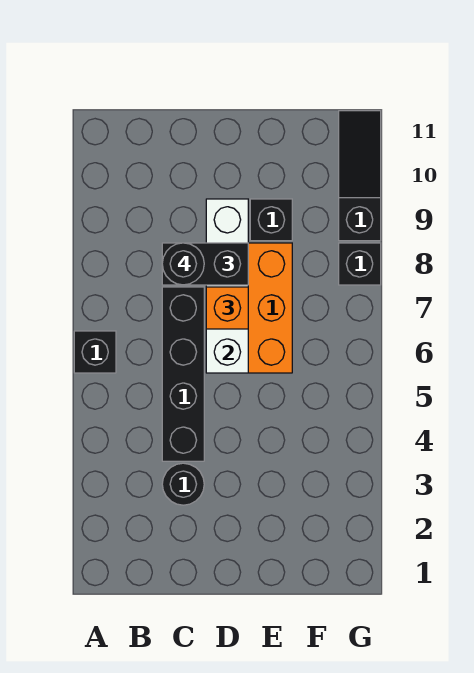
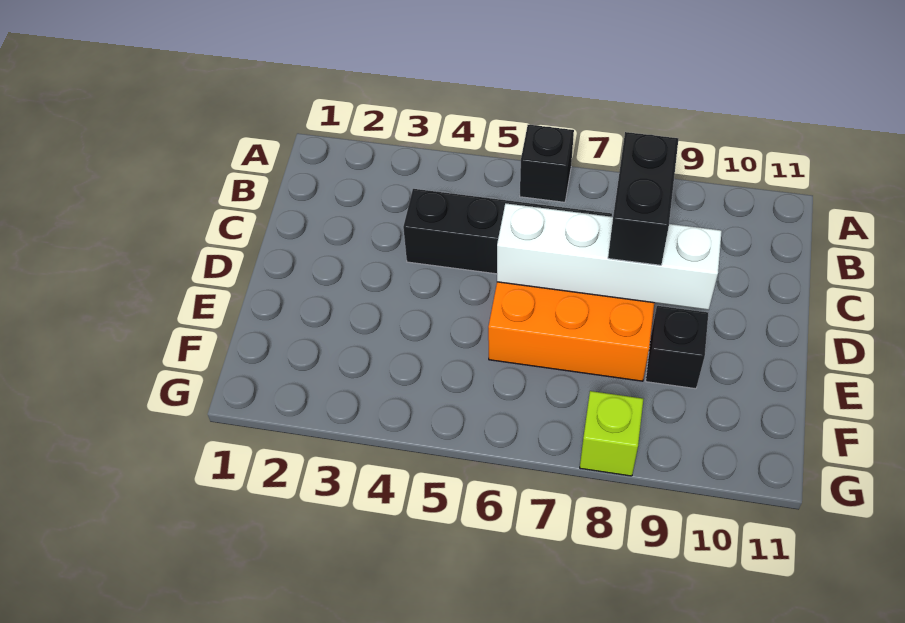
black round brick C3 level 1 -> none
black round brick C8 level 4 -> none
orange brick D7 level 3 -> none
black brick G8 level 1 -> lime brick G8 level 1
black slope G9:G11 level 1 top 9 -> none

